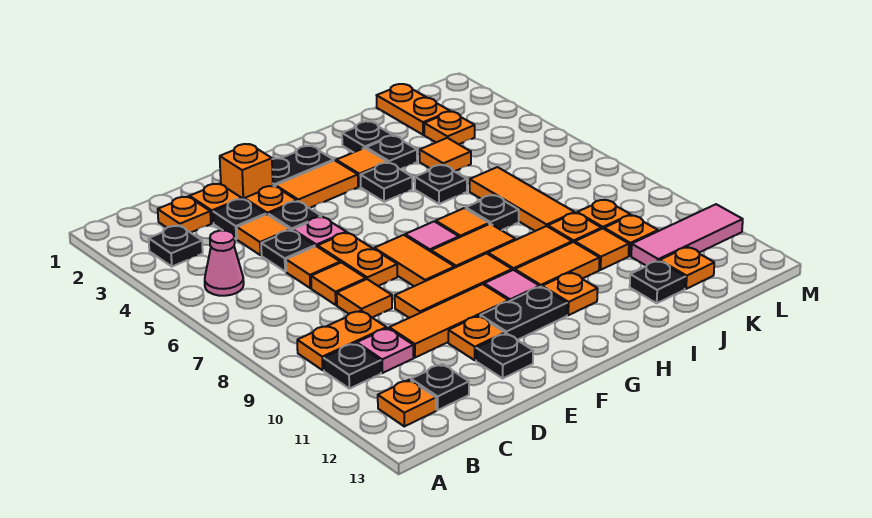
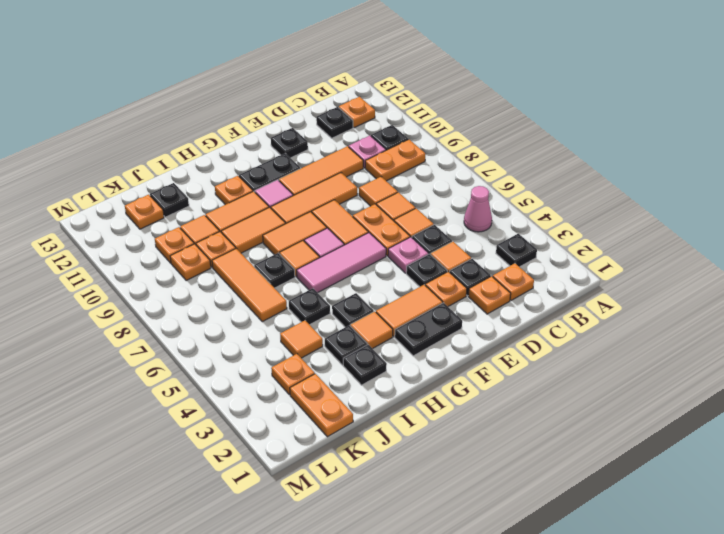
orange brick E2 level 1 -> none
orange plate E11 level 1 -> none
pink tile K11:M11 level 1 -> pink tile F6:H6 level 1

